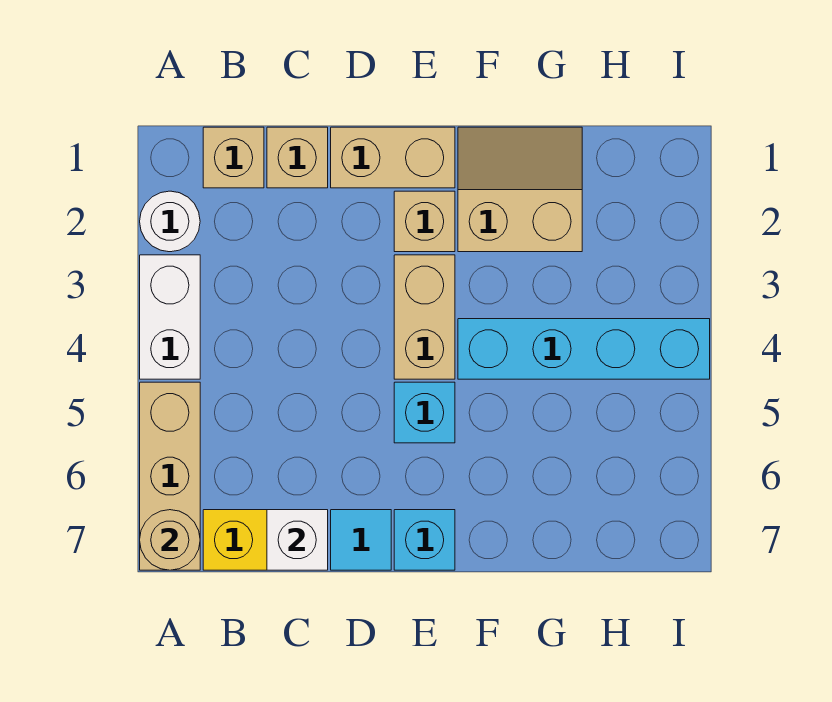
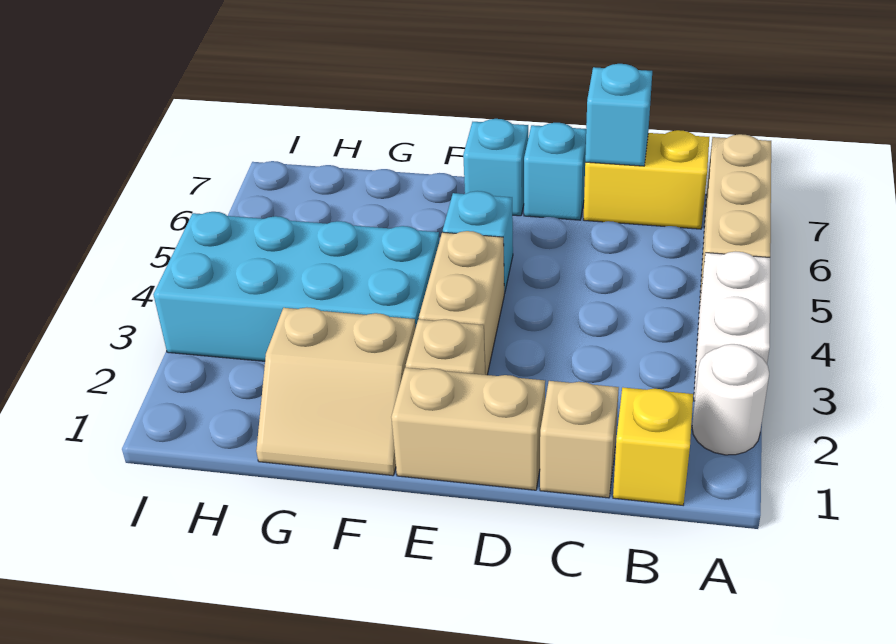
tan round brick A7 level 2 -> none
tan brick B1 level 1 -> yellow brick B1 level 1
white brick C7 level 2 -> cyan brick C7 level 2
cyan tile D7 level 1 -> cyan brick D7 level 1
cyan brick F4:I4 level 1 -> cyan brick F3:I4 level 1

